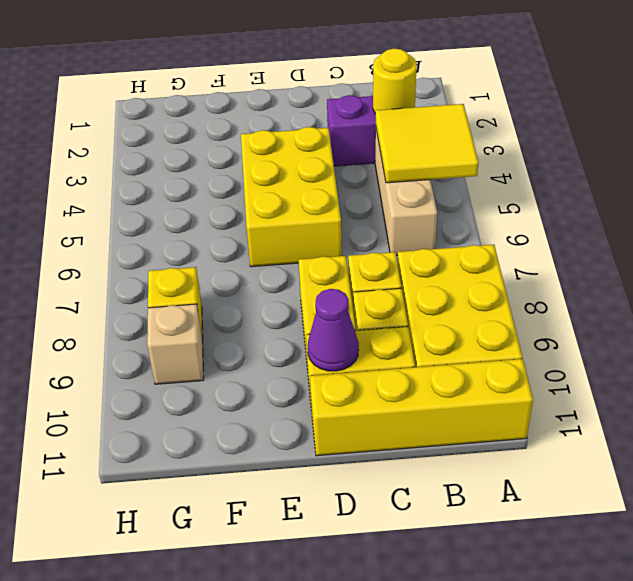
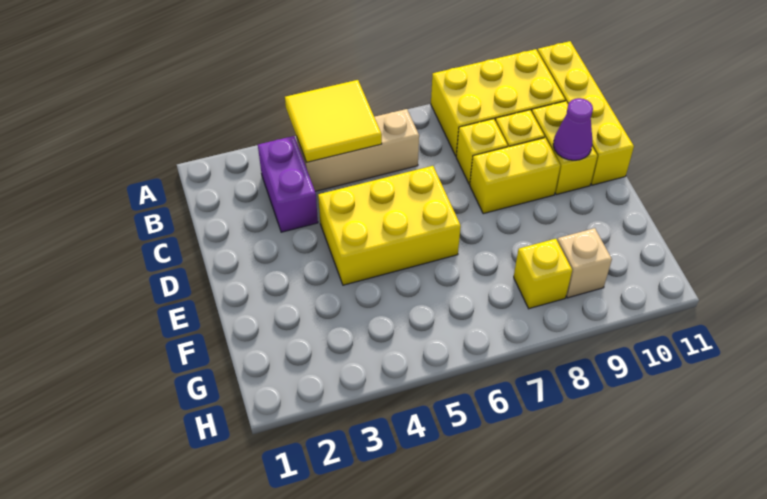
yellow round brick B3 level 2 -> none

